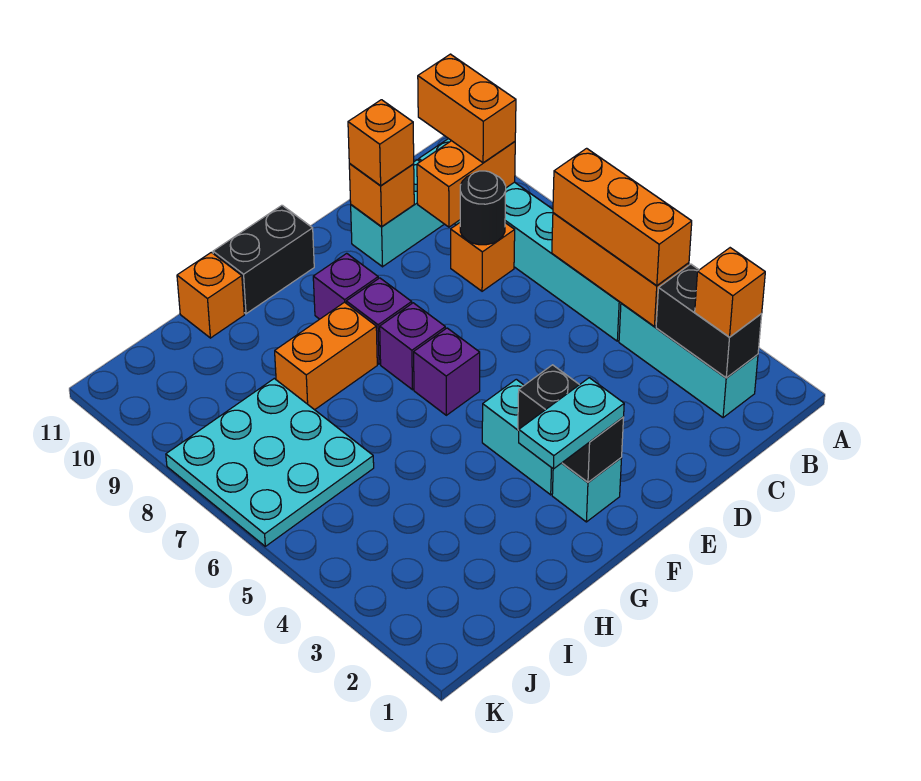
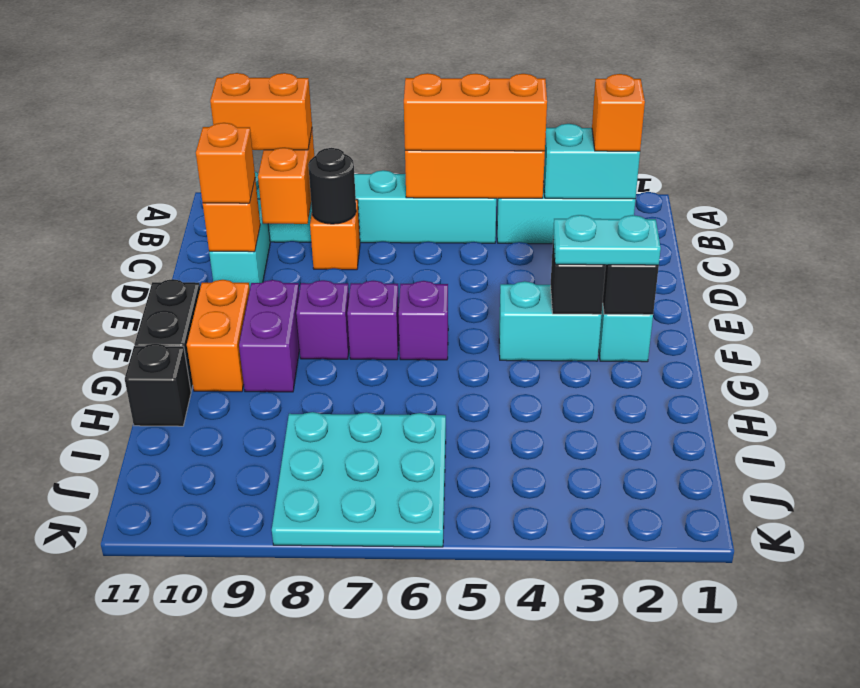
black brick B2:B3 level 2 -> cyan brick B2:B3 level 2
cyan plate F2:G2 level 3 -> cyan plate F2:F3 level 3
purple brick F9 level 1 -> purple brick F9:G9 level 1
orange brick G8:H8 level 1 -> orange brick F10:G10 level 1
orange brick H11 level 1 -> black brick H11 level 1

